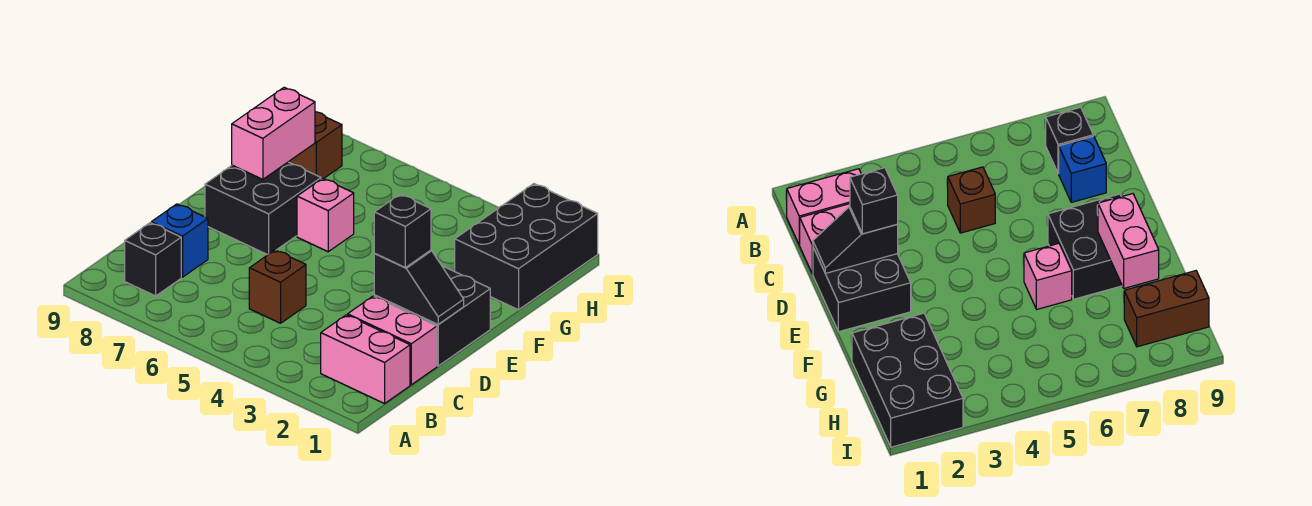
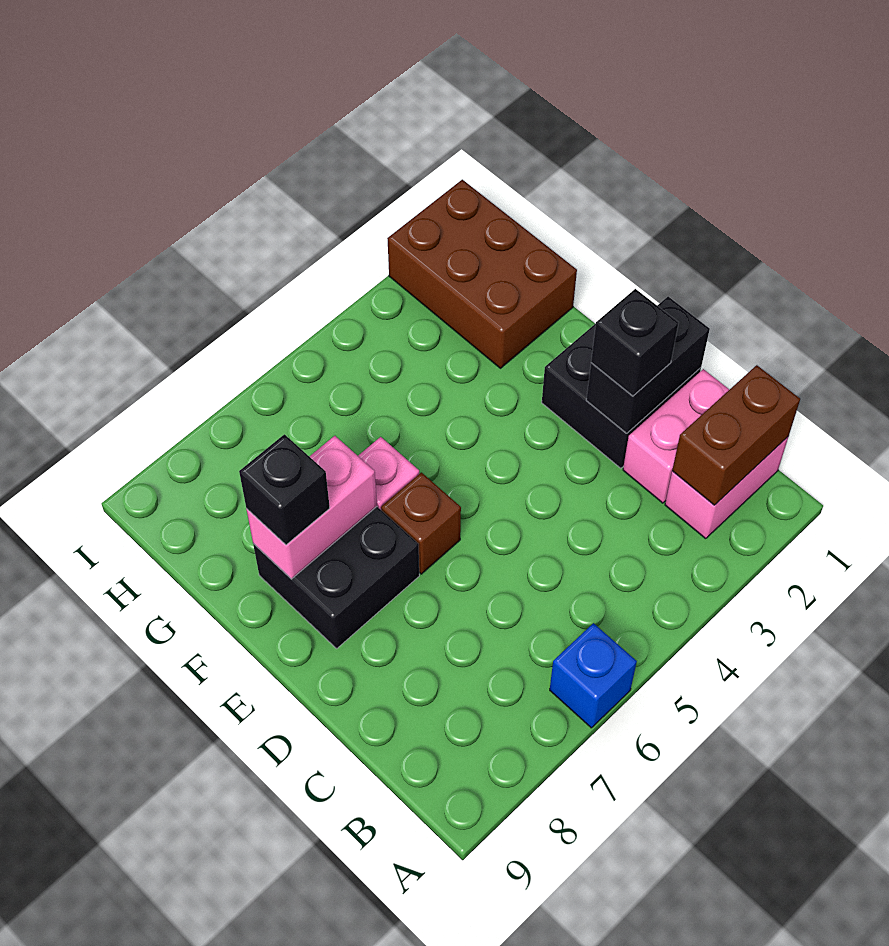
black brick B8 level 1 -> black brick F8 level 3
brown brick C5 level 1 -> brown brick E6 level 1
blue brick C8 level 1 -> blue brick A6 level 1
black slope D1:D2 level 2 top 2 -> black brick D1:D2 level 2
pink brick F8:G8 level 2 -> pink brick F7:F8 level 2
black brick G1:I2 level 1 -> brown brick G1:I2 level 1
brown brick H8:H9 level 1 -> brown brick B1:B2 level 2

